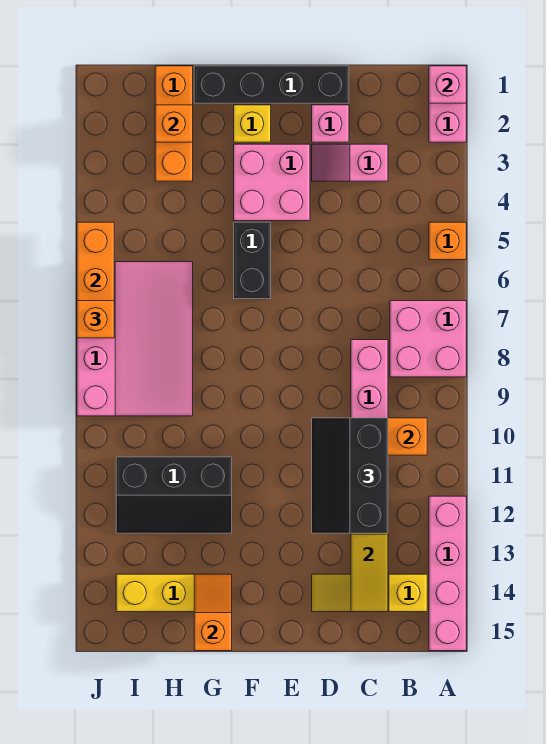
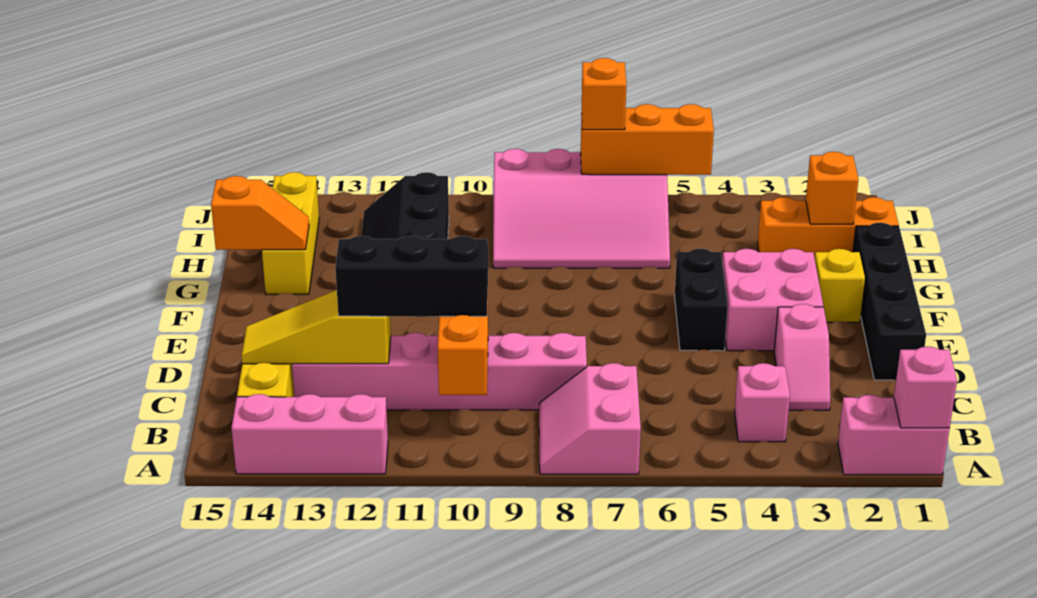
orange brick A5 level 1 -> none
pink brick A7:B8 level 1 -> pink slope A7:B8 level 1 top 7
pink brick A12:A15 level 1 -> pink brick A12:A14 level 1
pink slope C3:D3 level 1 top C -> pink slope C3:D3 level 1 top D
pink brick D2 level 1 -> pink brick B4 level 1
black brick F5:F6 level 1 -> black brick E5:F5 level 1

